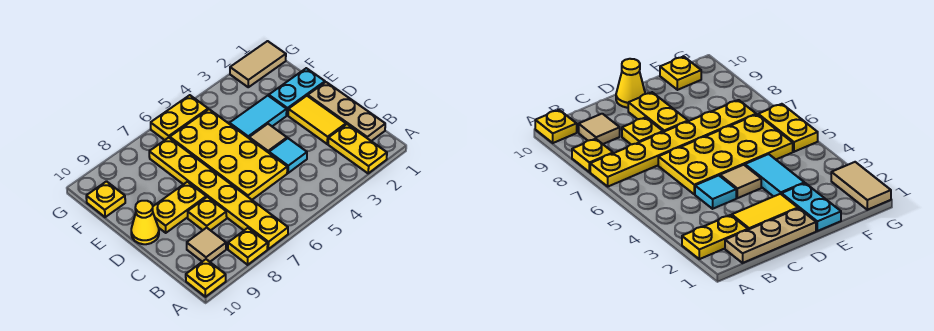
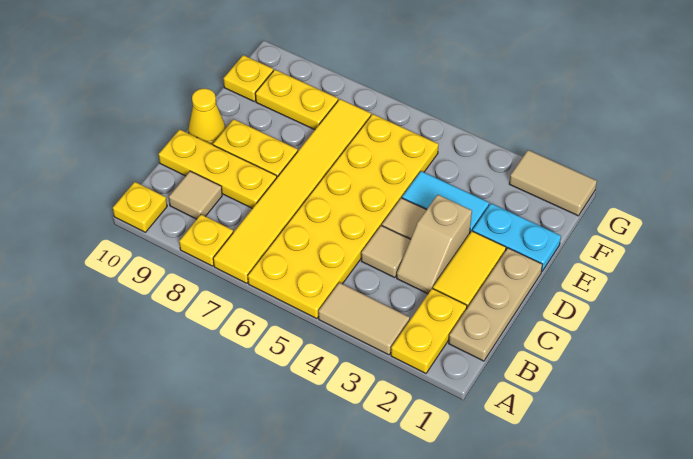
none -> tan tile A3:A4 level 1
yellow plate A7:F7 level 1 -> yellow tile A7:F7 level 1
none -> tan slope C3:D3 level 1 top D
cyan tile C4 level 1 -> tan tile C4 level 1
yellow plate C5:F6 level 1 -> yellow plate A5:F6 level 1
yellow plate C8 level 1 -> yellow plate C8:C10 level 1
yellow plate G5:G6 level 1 -> yellow plate F8:F9 level 1

